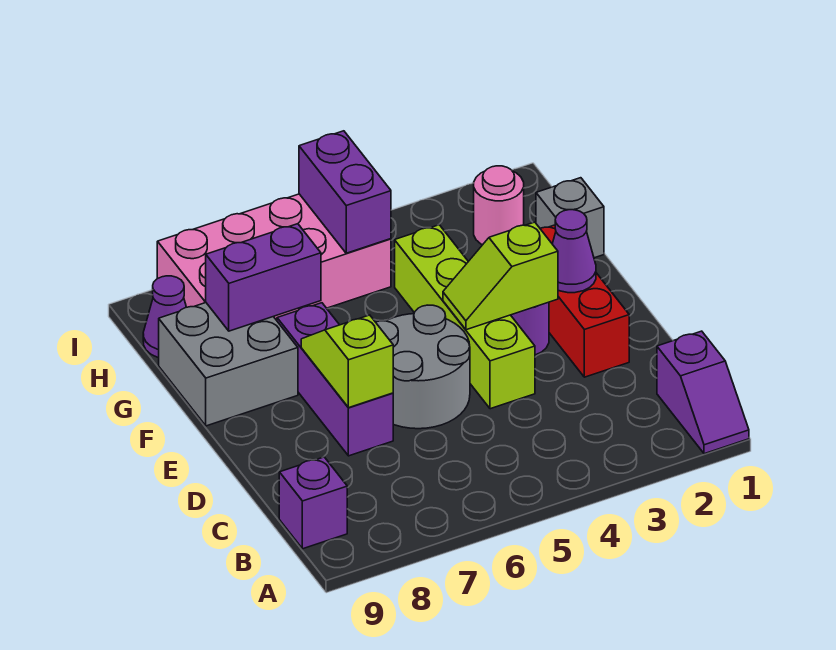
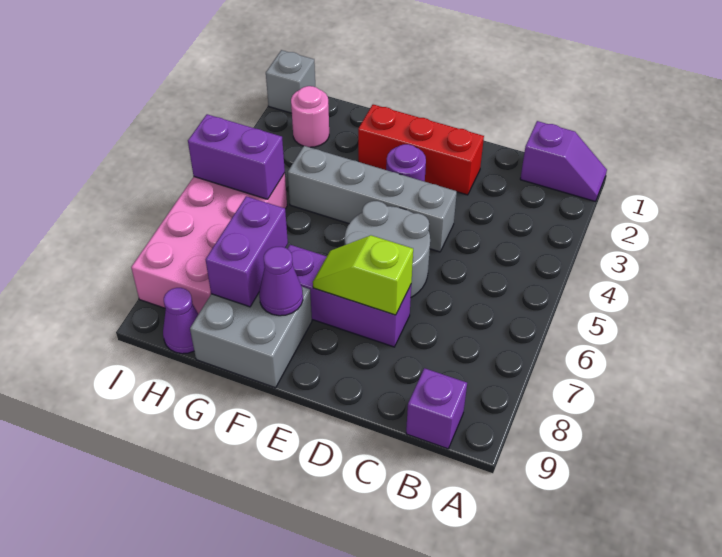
lime brick D4:G4 level 1 -> grey brick D4:G4 level 1
purple cone E2 level 2 -> purple cone F8 level 2
lime slope E3:E4 level 2 top 3 -> none
grey brick G1 level 1 -> grey brick I1 level 1

